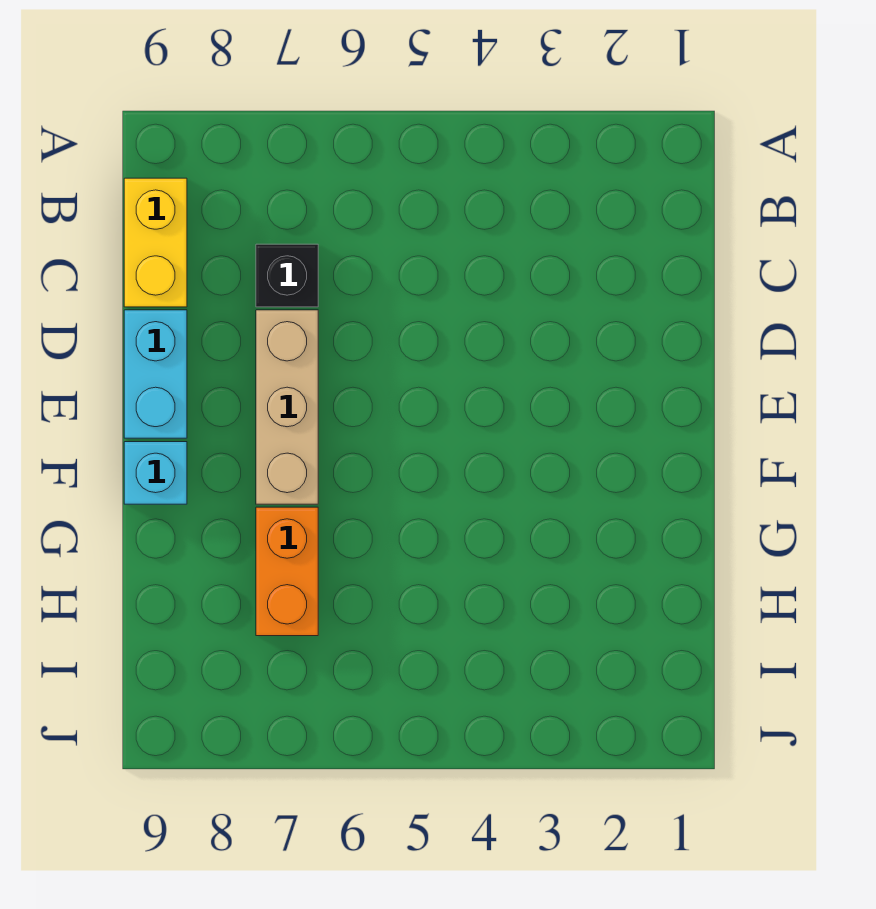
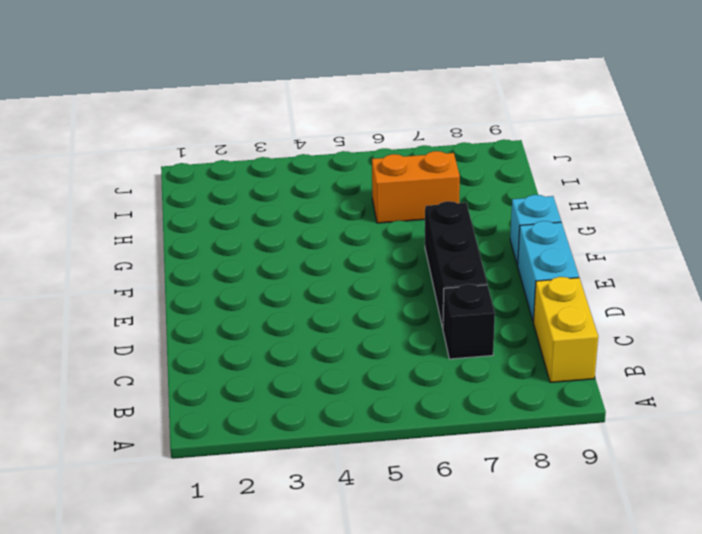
tan brick D7:F7 level 1 -> black brick D7:F7 level 1
orange brick G7:H7 level 1 -> orange brick H6:H7 level 1

